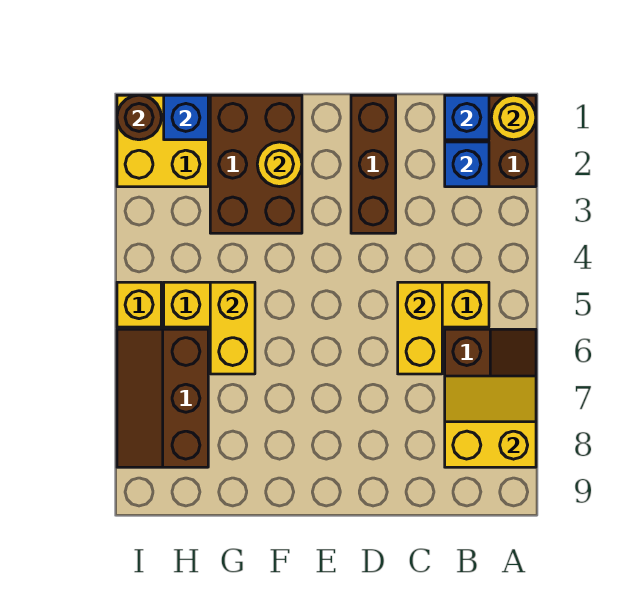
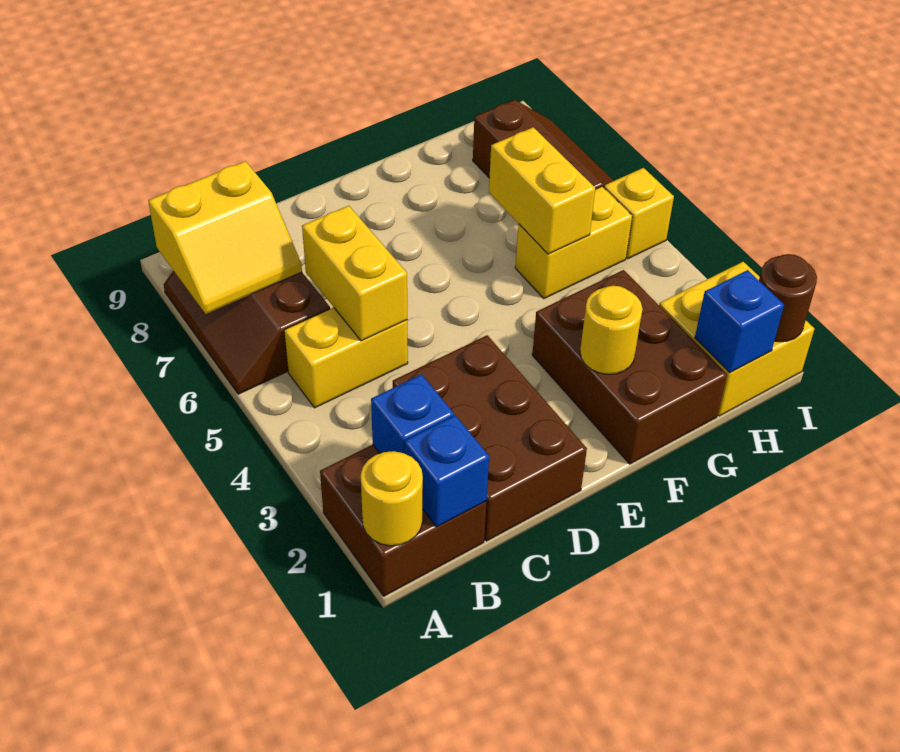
brown brick D1:D3 level 1 -> brown brick C1:D3 level 1

